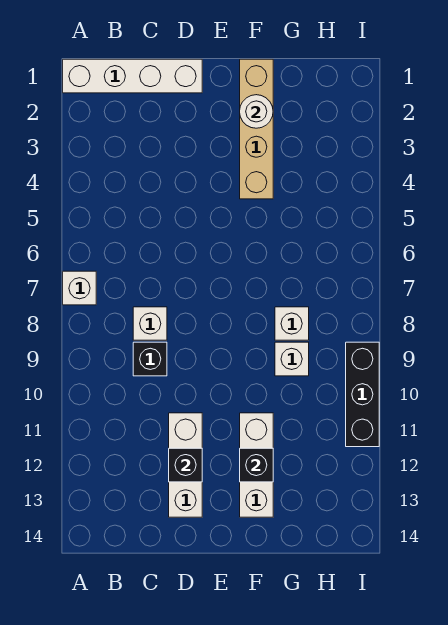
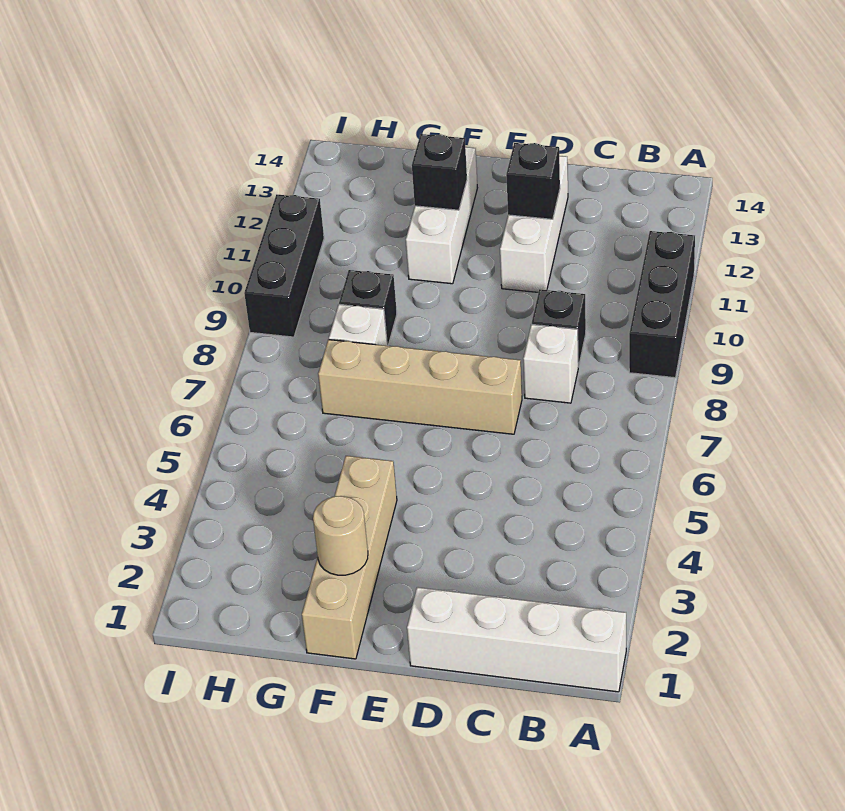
white brick A7 level 1 -> none
none -> black brick A9:A11 level 1
none -> tan brick D7:G7 level 1
white round brick F2 level 2 -> tan round brick F2 level 2
white brick G9 level 1 -> black brick G9 level 1

